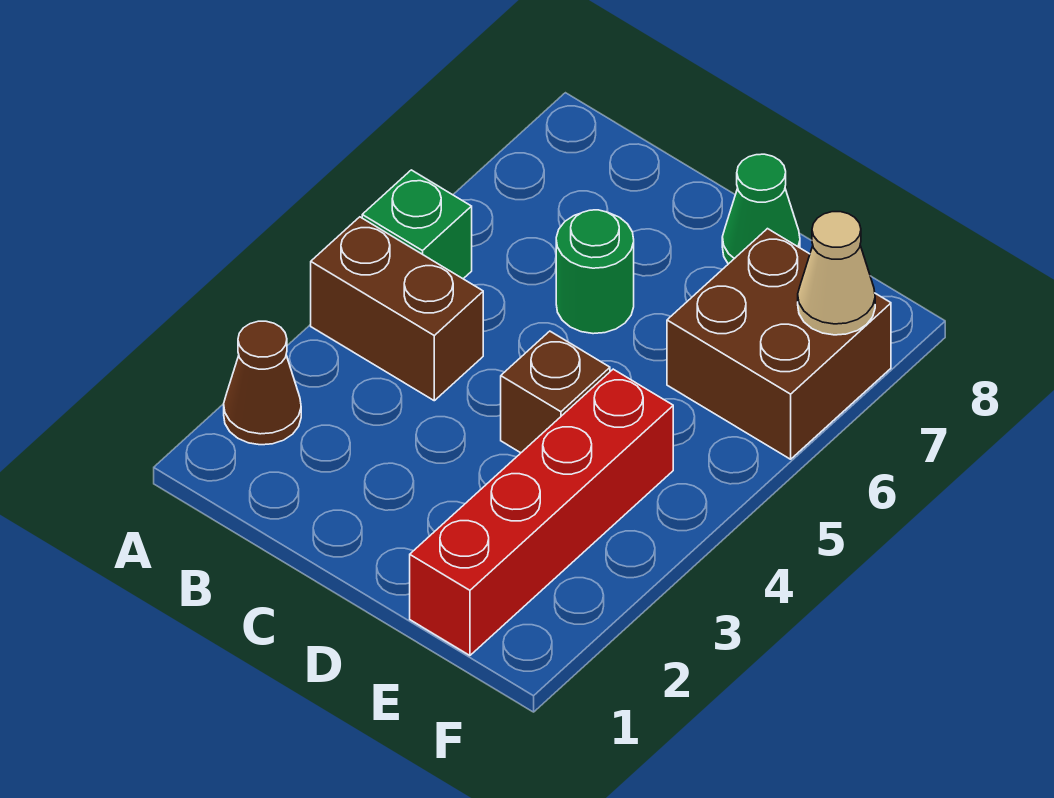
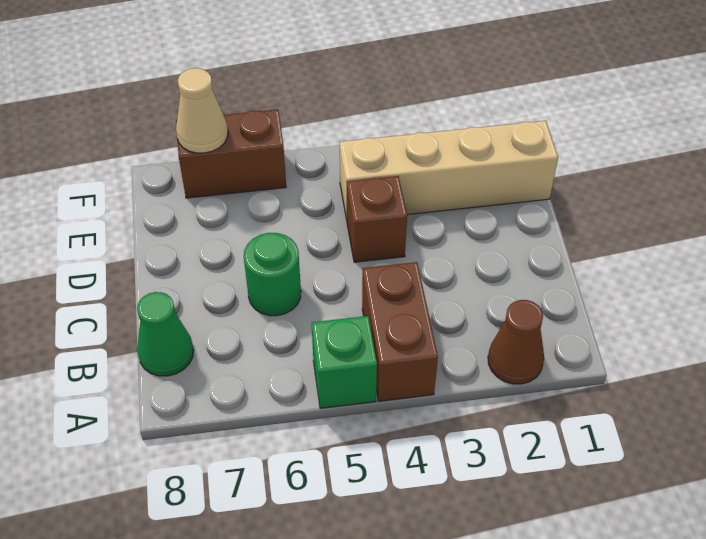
green cone D8 level 1 -> green cone B8 level 1
red brick E1:E4 level 1 -> tan brick E1:E4 level 1
brown brick E6:F7 level 1 -> brown brick F6:F7 level 1

